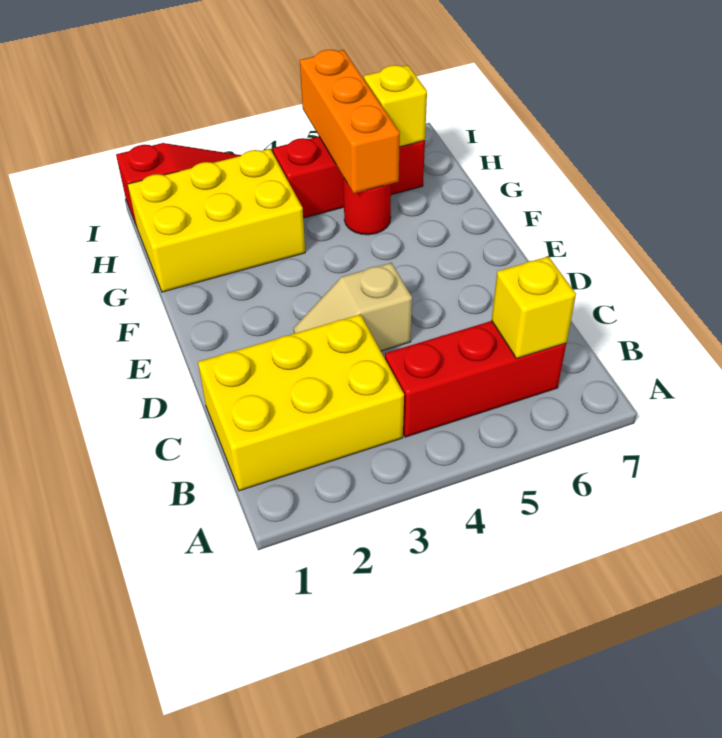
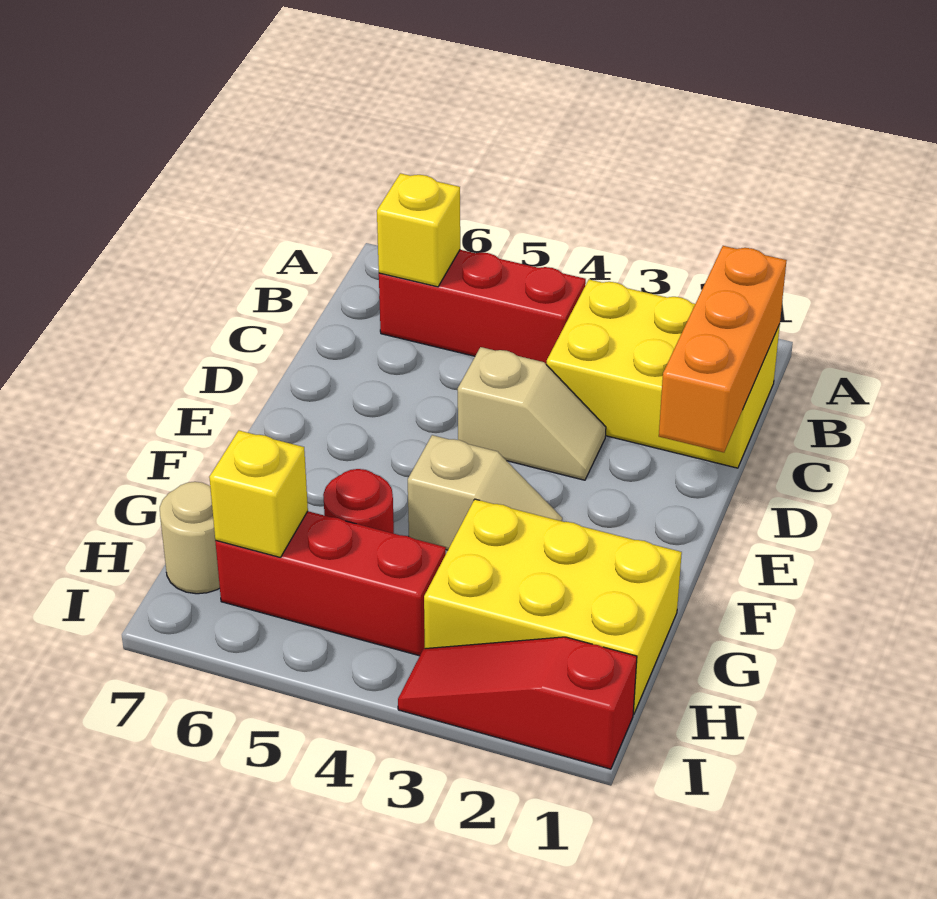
none -> tan slope F3:F4 level 1 top 4
orange brick G5:I5 level 2 -> orange brick B1:D1 level 2
none -> tan round brick H7 level 1

